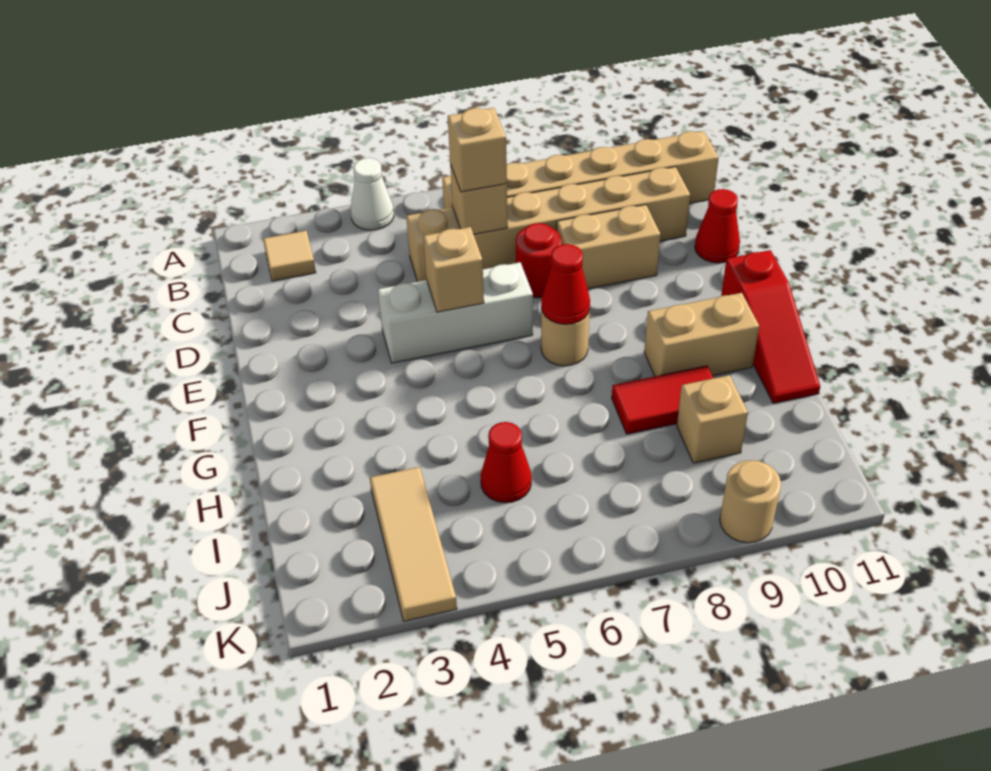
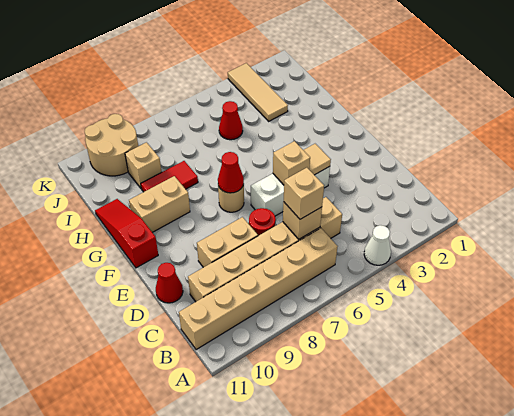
tan tile B2 level 1 -> tan tile E4 level 2
tan round brick K9 level 1 -> tan round brick J9:K10 level 1

